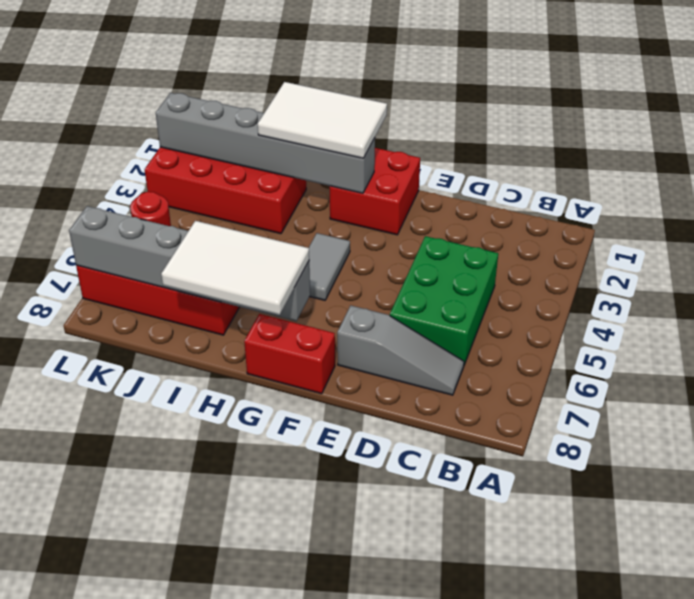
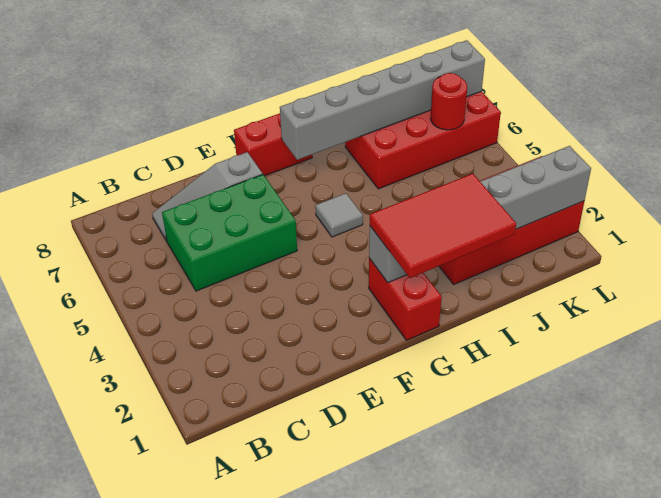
green brick C4:D6 level 1 -> green brick C5:E6 level 1
red brick F1:G2 level 1 -> red brick G1:G2 level 1
white tile G1:I2 level 3 -> red tile G1:I2 level 3
grey tile G4:G5 level 1 -> grey tile G5 level 1
white tile G7:I8 level 3 -> none

